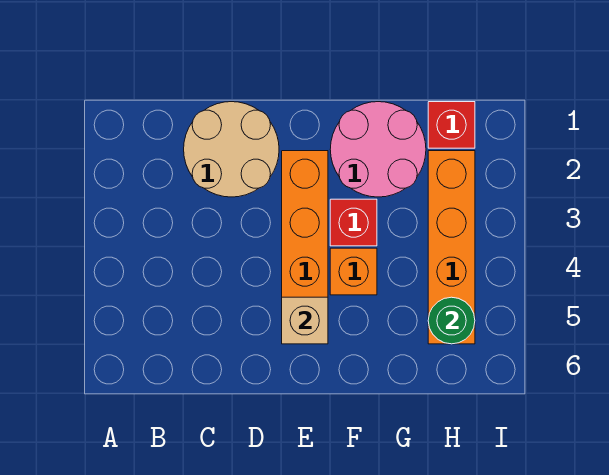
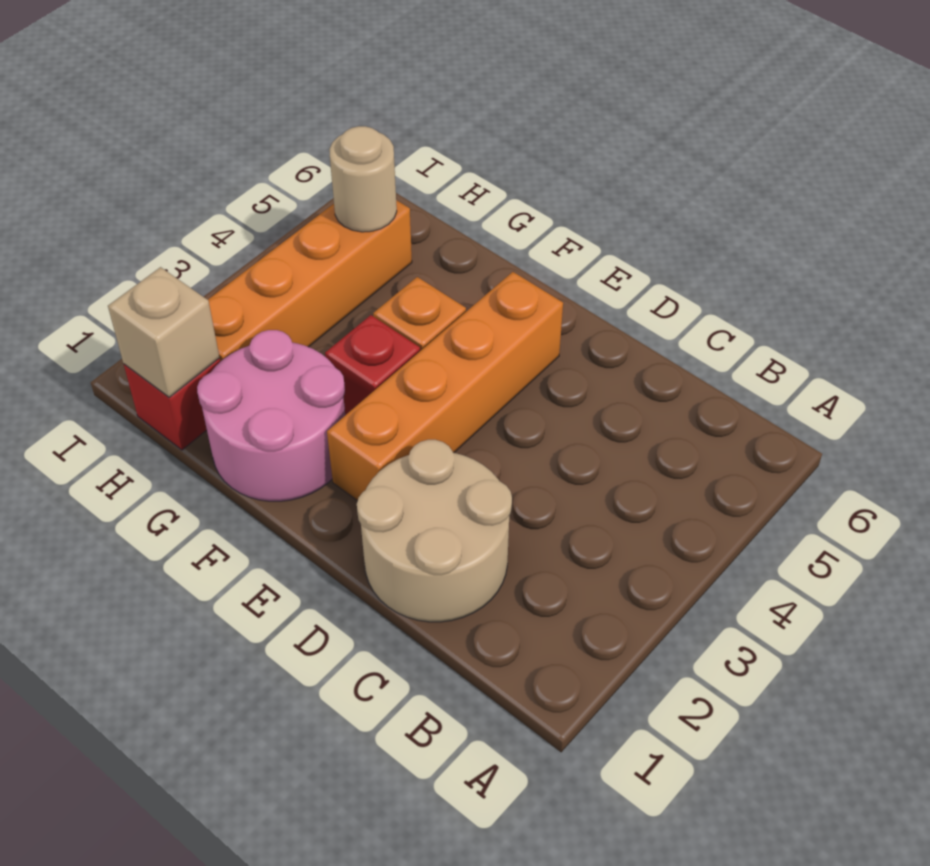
tan brick E5 level 2 -> tan brick H1 level 2
green round brick H5 level 2 -> tan round brick H5 level 2

